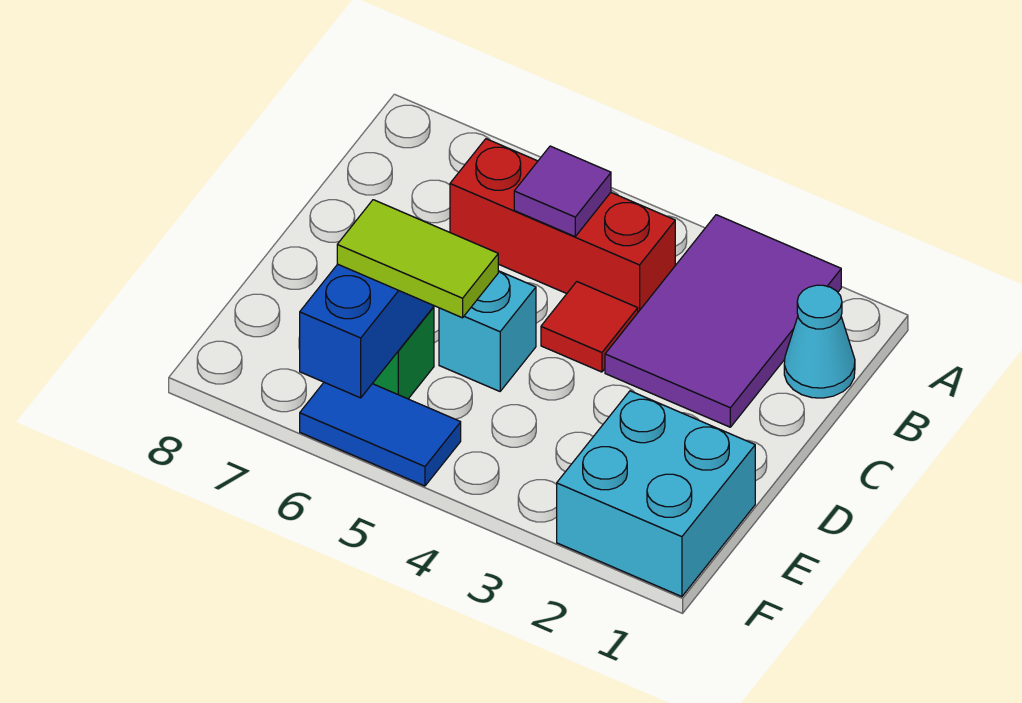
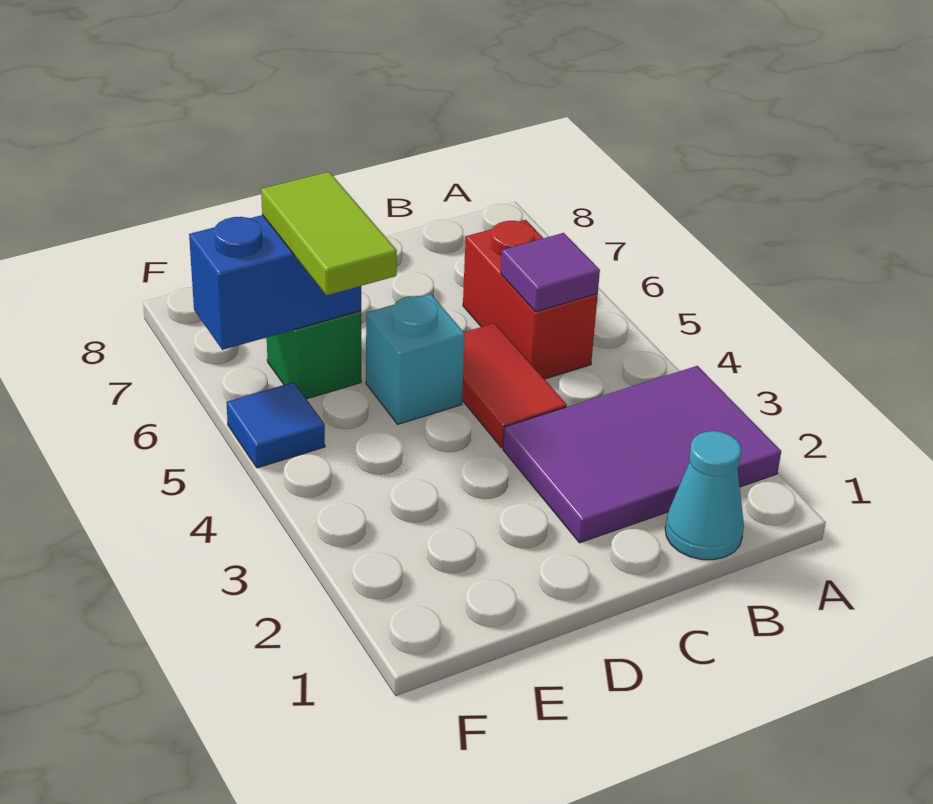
red brick B4:B6 level 1 -> red brick B5:B6 level 1
red tile C4 level 1 -> red tile C4:C5 level 1
cyan brick E1:F2 level 1 -> none
blue tile F5:F6 level 1 -> blue tile F5 level 1

